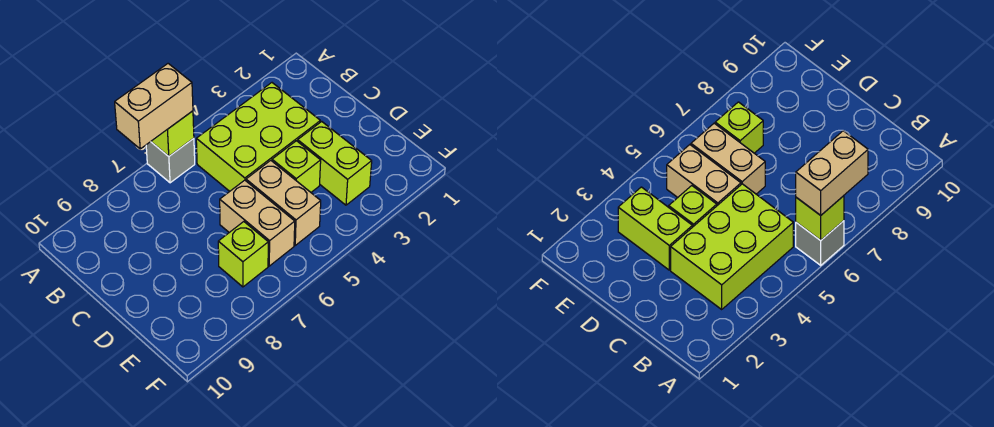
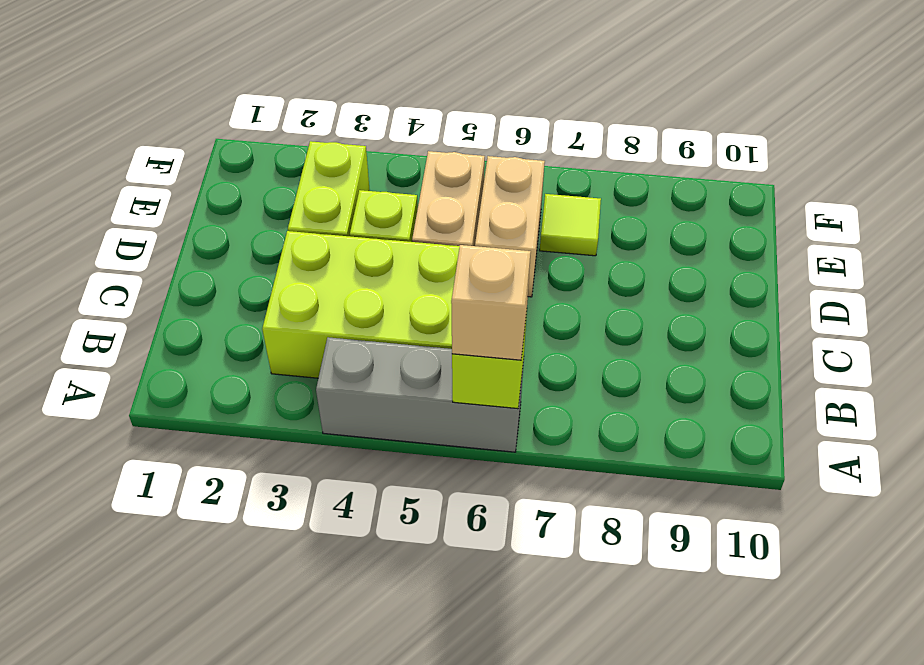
grey brick A6 level 1 -> grey brick A4:A6 level 1
tan brick A6:A7 level 3 -> tan brick A6 level 3
lime brick E7 level 1 -> lime tile E7 level 1

